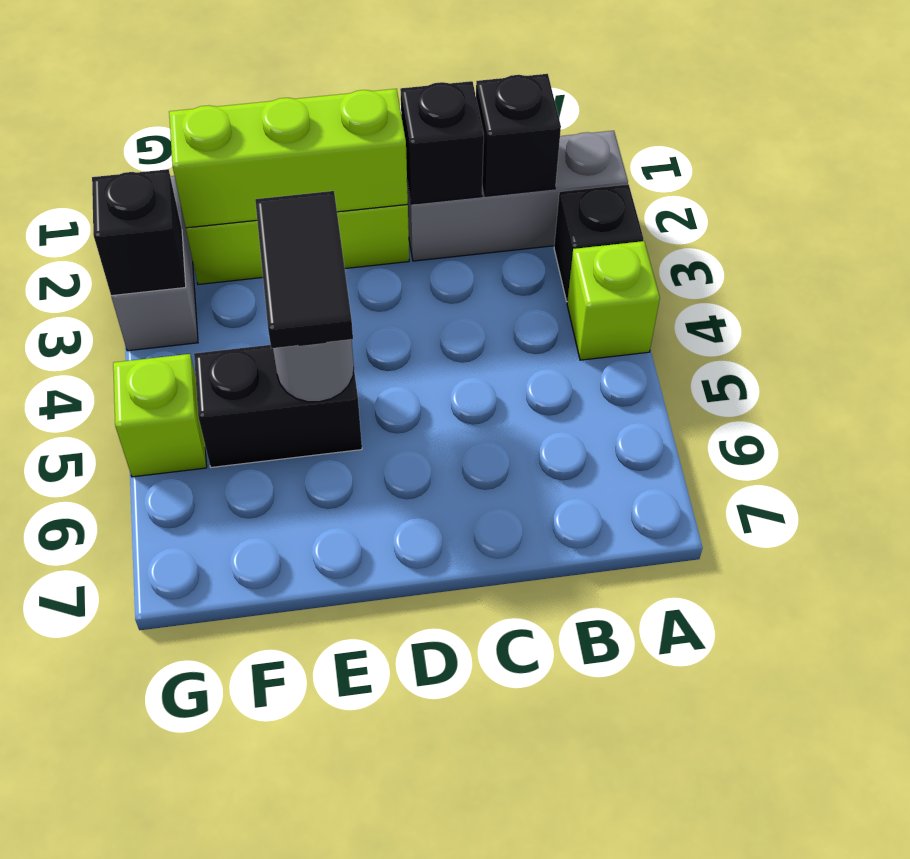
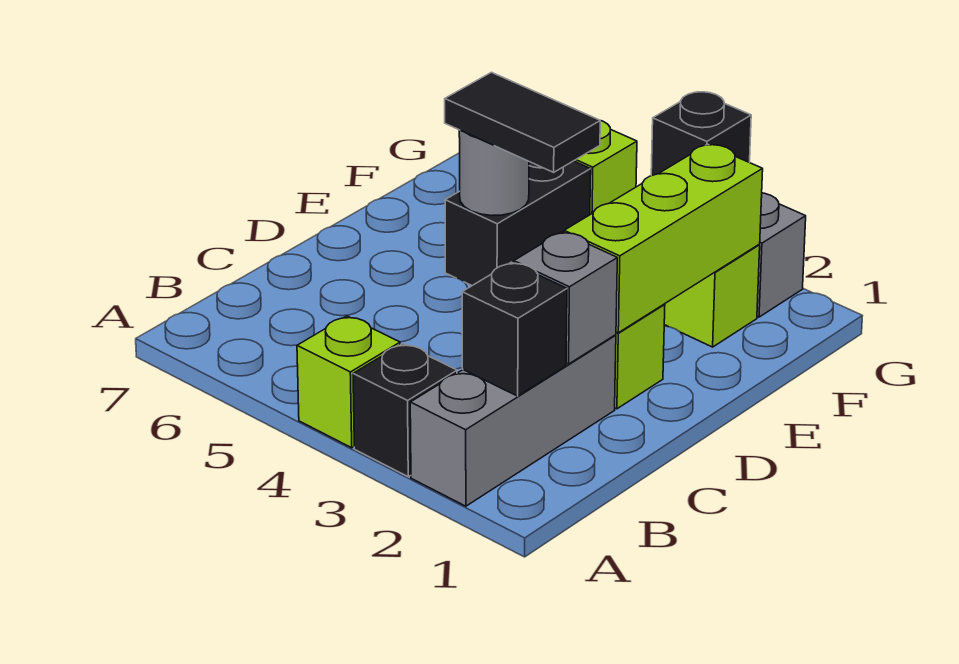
black brick C2 level 2 -> grey brick C2 level 2

